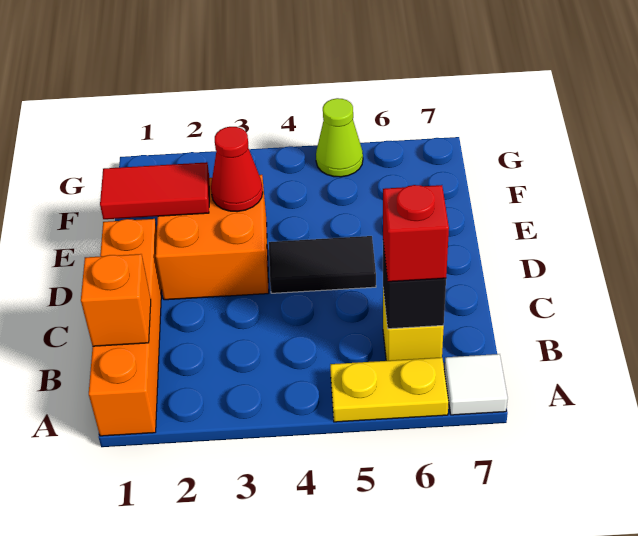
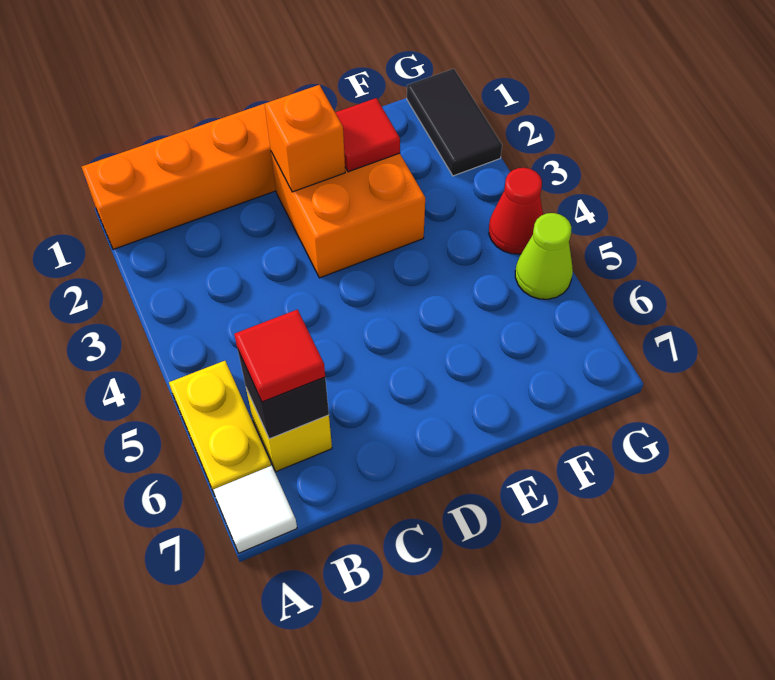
orange brick B1 level 2 -> orange brick D2 level 2
red brick B6 level 3 -> red tile B6 level 3
black tile D4:D5 level 1 -> black tile G1:G2 level 1
red tile E1:E2 level 2 -> red tile E2 level 2
red cone E3 level 2 -> red cone G4 level 1

